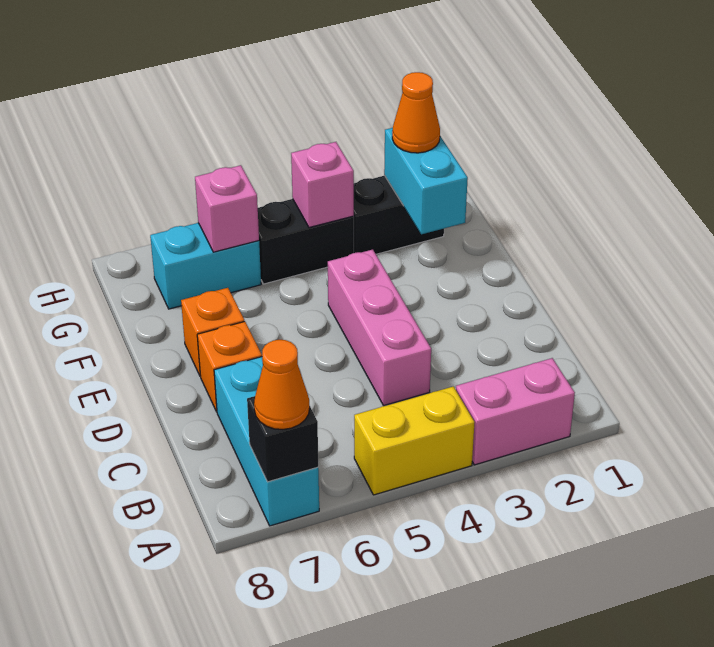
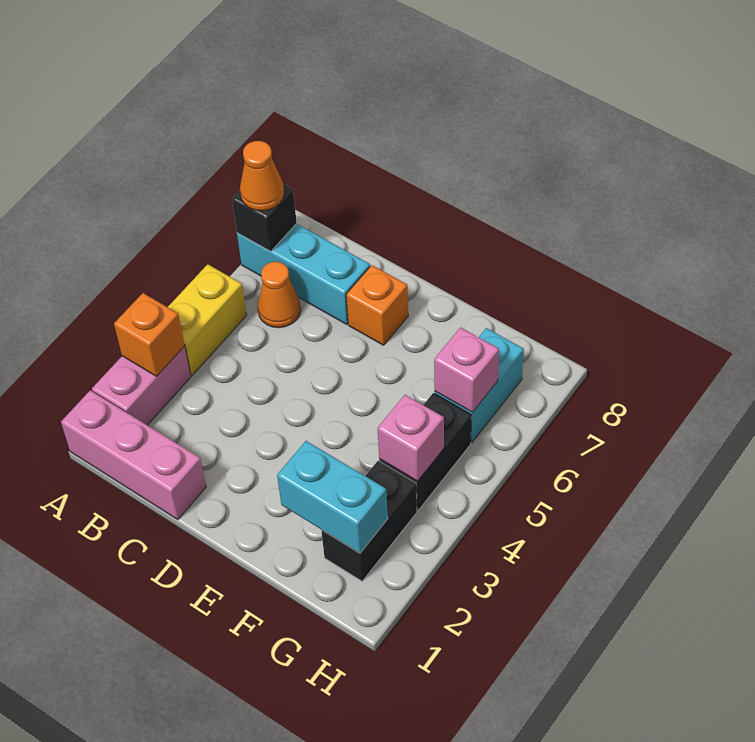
pink brick C4:E4 level 1 -> pink brick A1:C1 level 1
orange brick E7 level 1 -> orange brick A3 level 2
orange cone G2 level 3 -> orange cone B6 level 1

